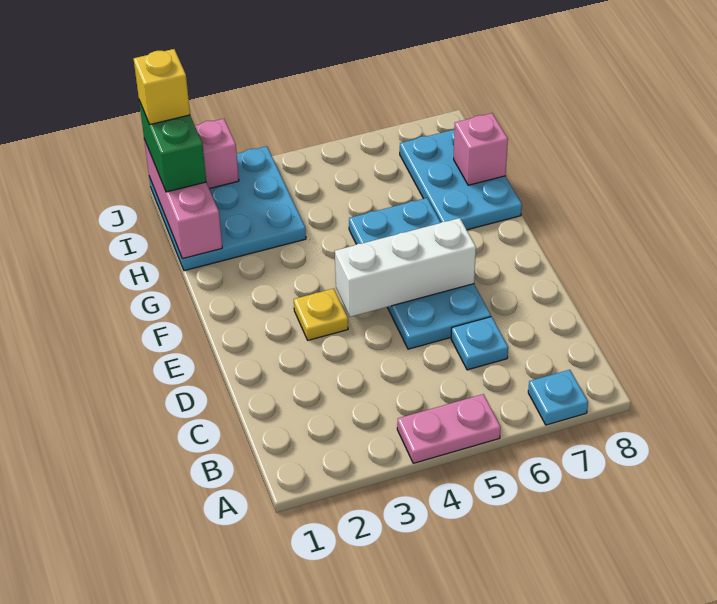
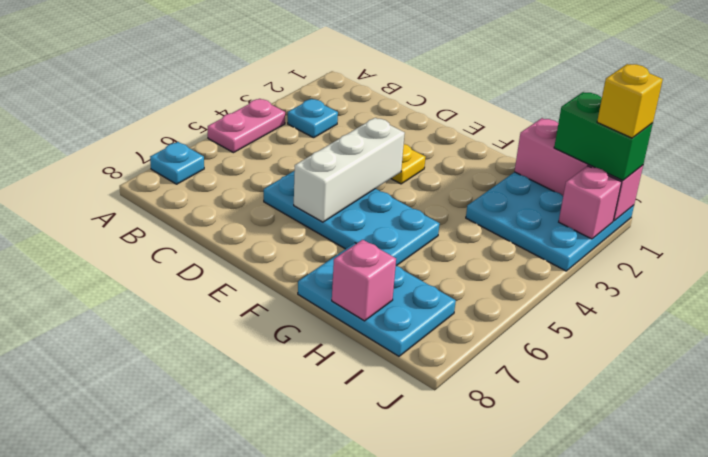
cyan plate C6 level 1 -> cyan plate B3 level 1

